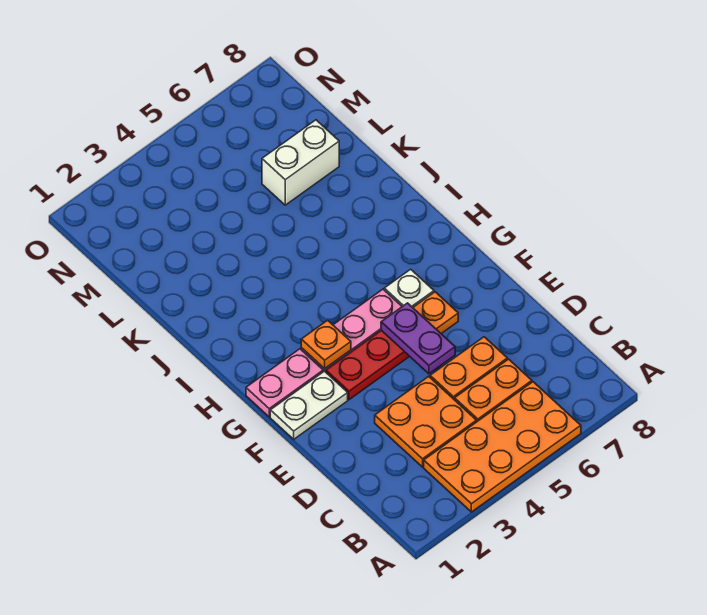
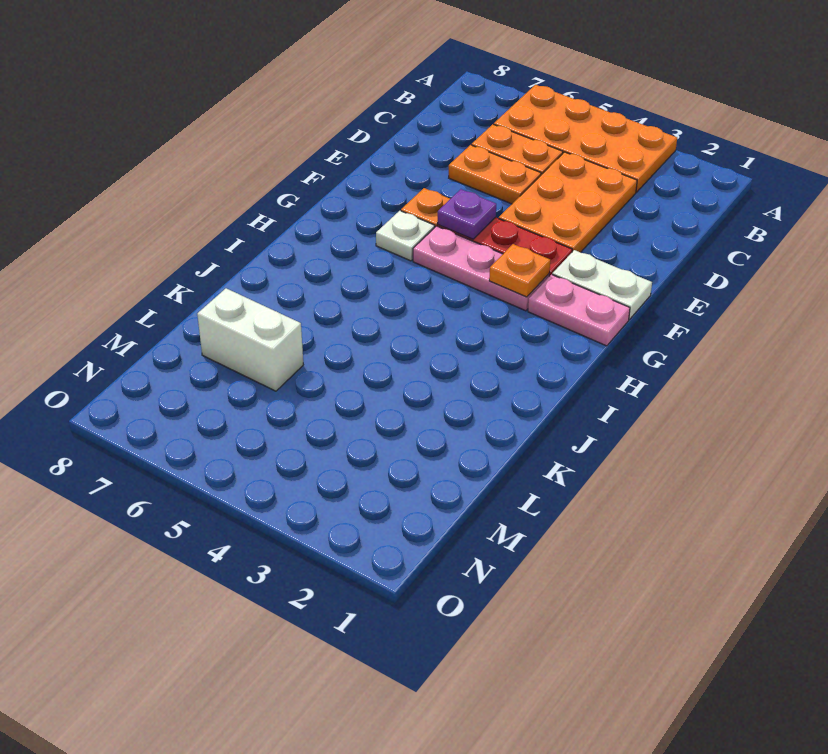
orange plate C3:D4 level 1 -> orange plate C3:E4 level 1
purple plate E5:F5 level 2 -> purple plate F5 level 2

